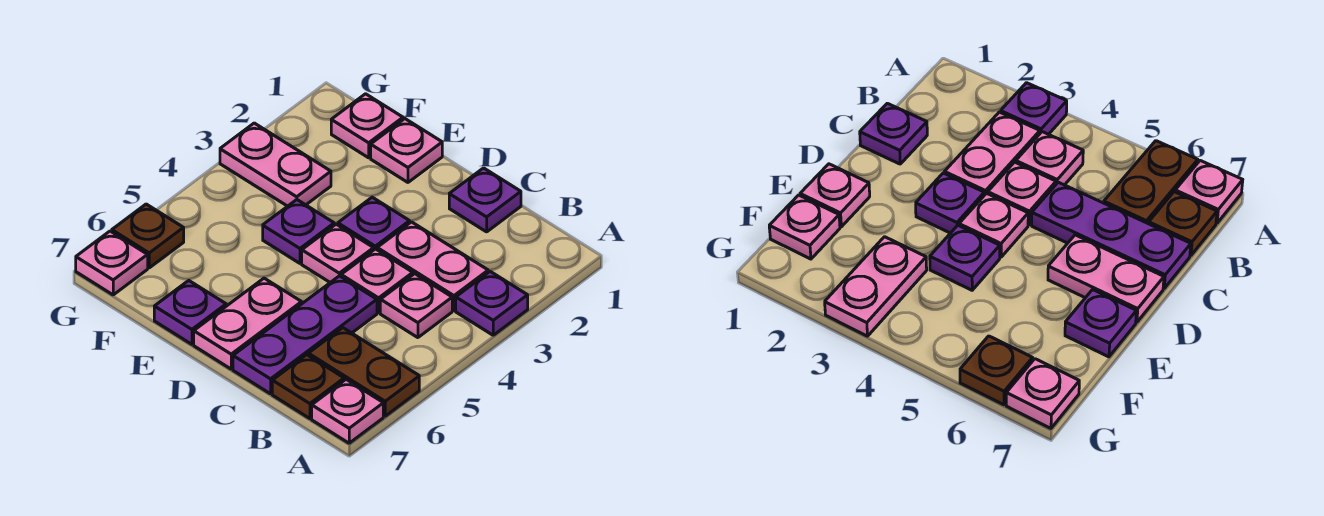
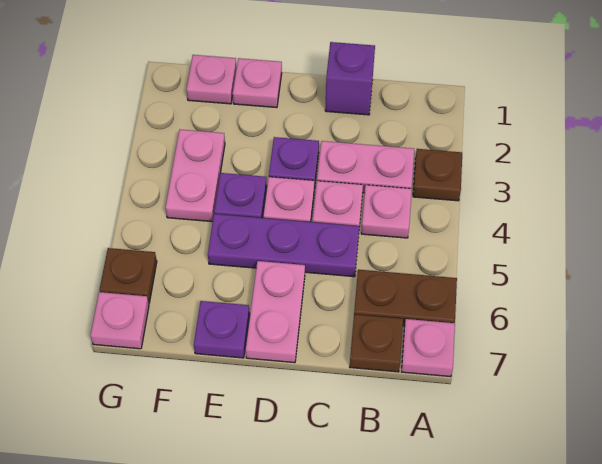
purple plate A3 level 1 -> brown plate A3 level 1
purple plate C1 level 1 -> purple brick C1 level 1
purple plate C5:C7 level 1 -> purple plate C5:E5 level 1
pink plate F3:G3 level 1 -> pink plate F3:F4 level 1

